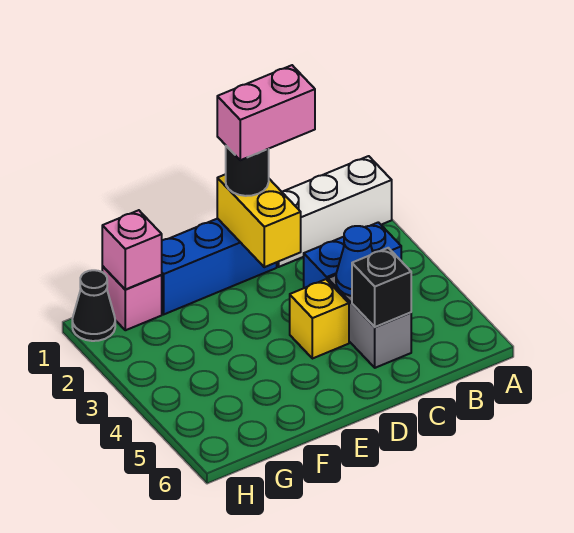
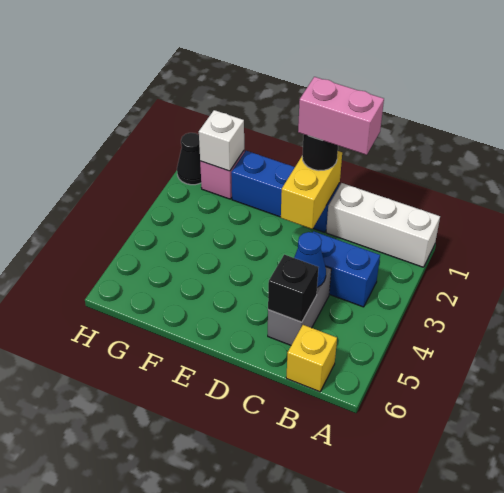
yellow brick D4 level 1 -> yellow brick B6 level 1
pink brick G1 level 2 -> white brick G1 level 2

